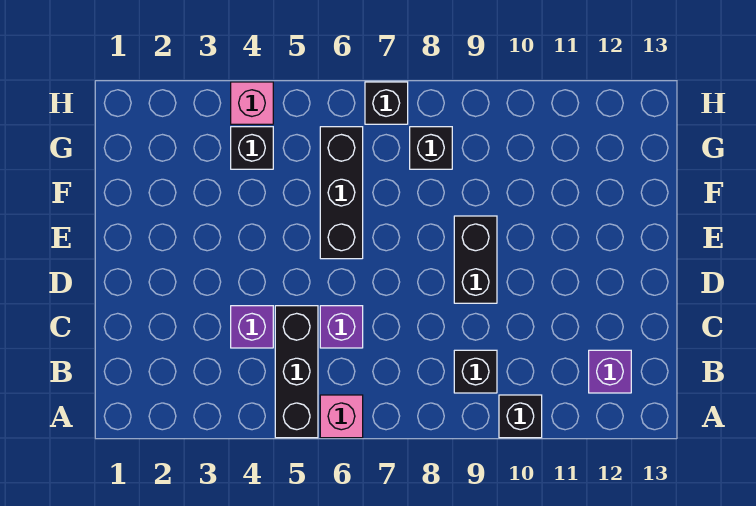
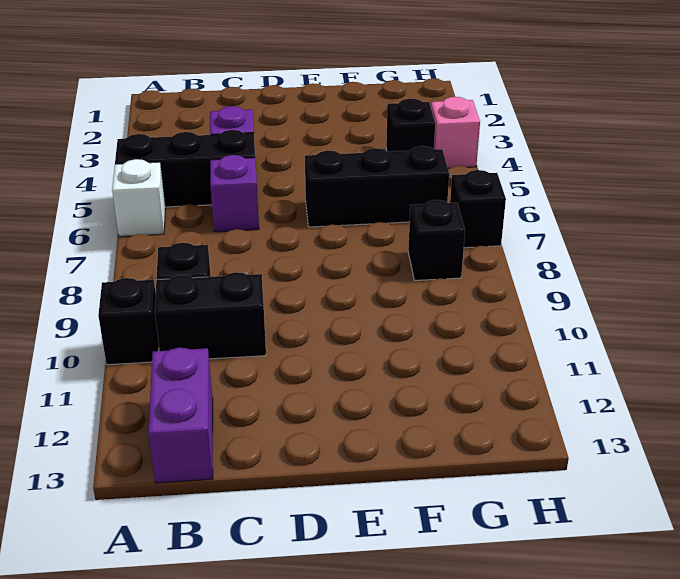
pink brick A6 level 1 -> white brick A6 level 1
purple brick B12 level 1 -> purple brick B12:B13 level 1
black brick D9:E9 level 1 -> black brick B10:C10 level 1

